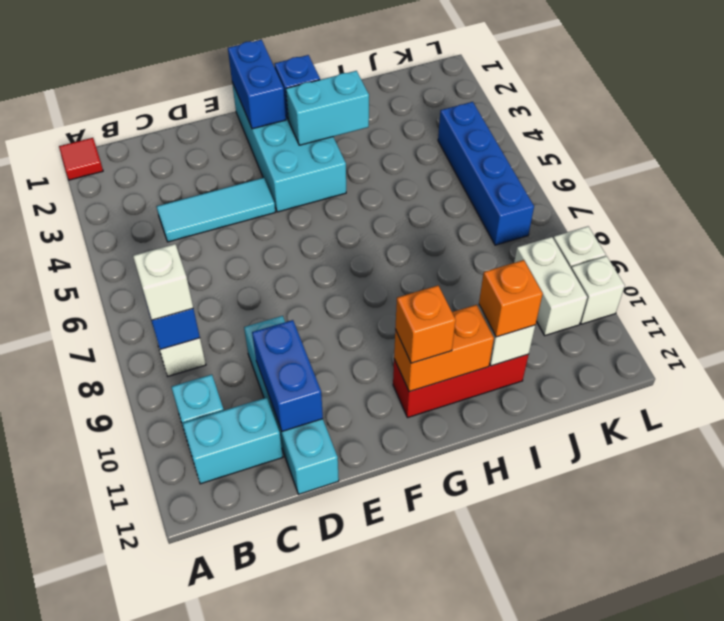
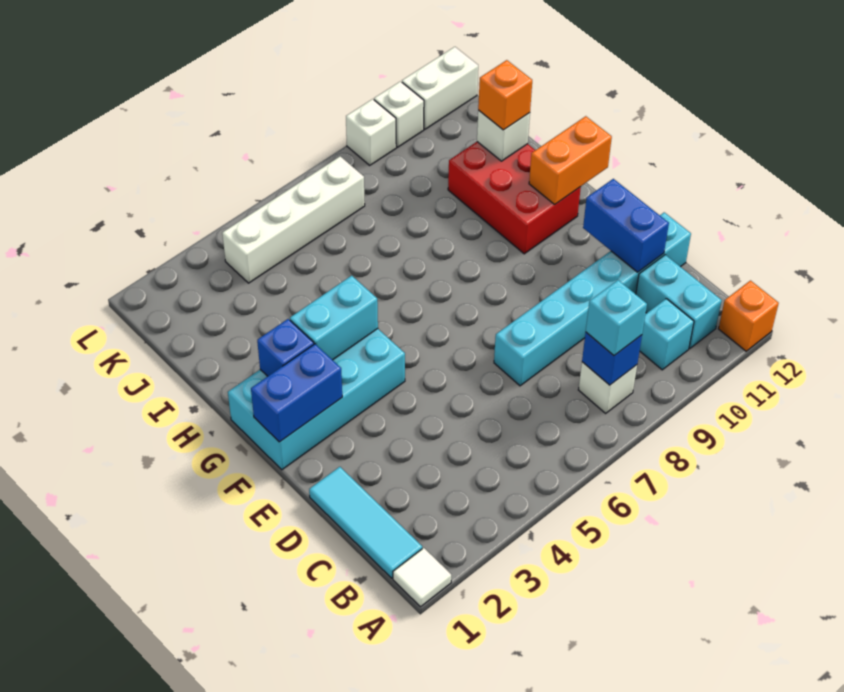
red tile A1 level 1 -> white tile A1 level 1
white brick B8 level 3 -> cyan brick B8 level 3
cyan tile C4:E4 level 1 -> cyan tile B1:D1 level 1
cyan brick D9:D12 level 1 -> cyan brick D7:D12 level 1
blue brick D10:D11 level 2 -> blue brick D11:E11 level 2
cyan brick G3:H3 level 2 -> cyan brick G3:G4 level 2
red brick G11:I11 level 1 -> red brick G10:I11 level 1
orange brick G11:H11 level 2 -> orange brick G11:G12 level 2
orange brick G11 level 3 -> orange brick A12 level 1
blue brick K4:K7 level 1 -> white brick K4:K7 level 1
white brick K9:K10 level 1 -> white brick L11:L12 level 1

